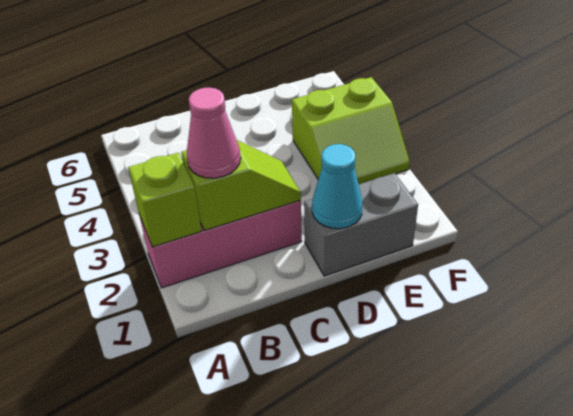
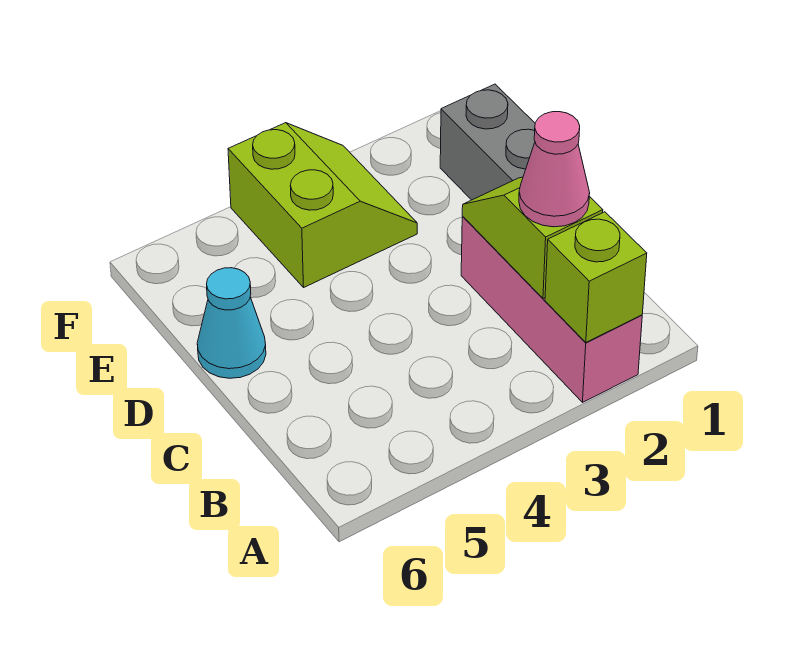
cyan cone D1 level 2 -> cyan cone D6 level 1

